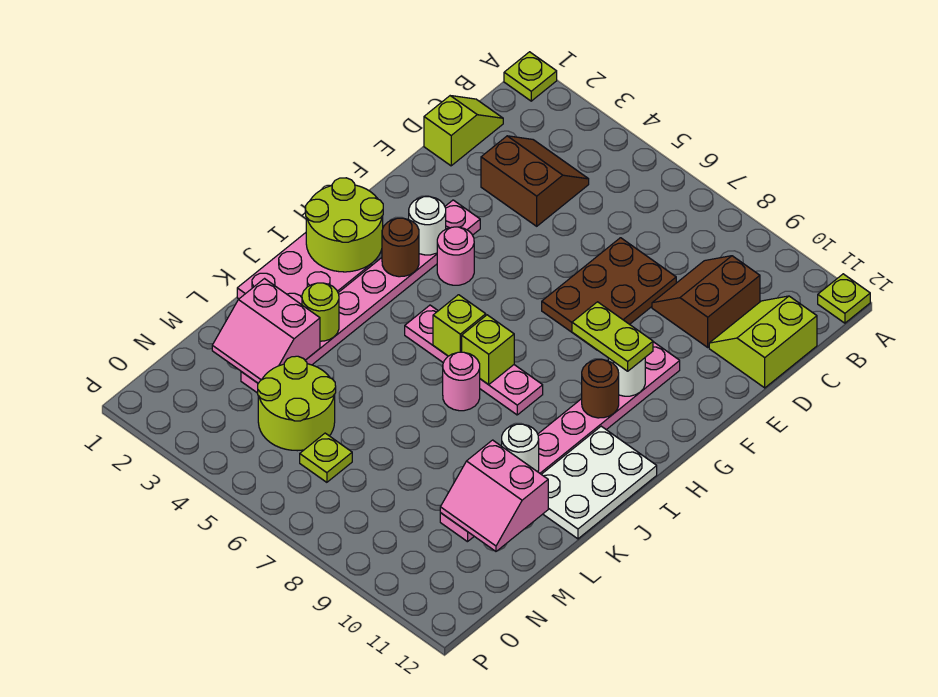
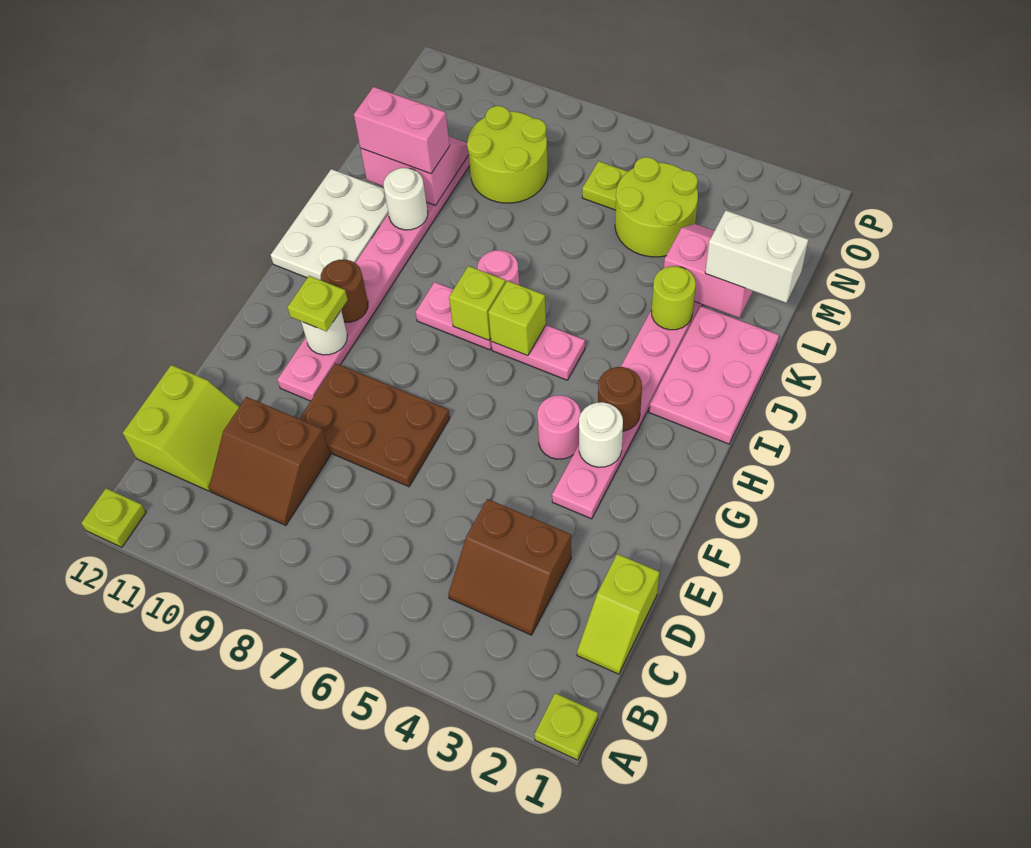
brown slope C9:D10 level 1 top 10 -> brown slope C9:D10 level 1 top D
brown plate D7:F8 level 1 -> brown plate E7:F9 level 1
lime plate G9:G10 level 3 -> lime plate G10 level 3
lime round brick H1:I2 level 2 -> lime round brick M8:N9 level 1
none -> white brick L1:L2 level 3
none -> pink brick L10:L11 level 3

